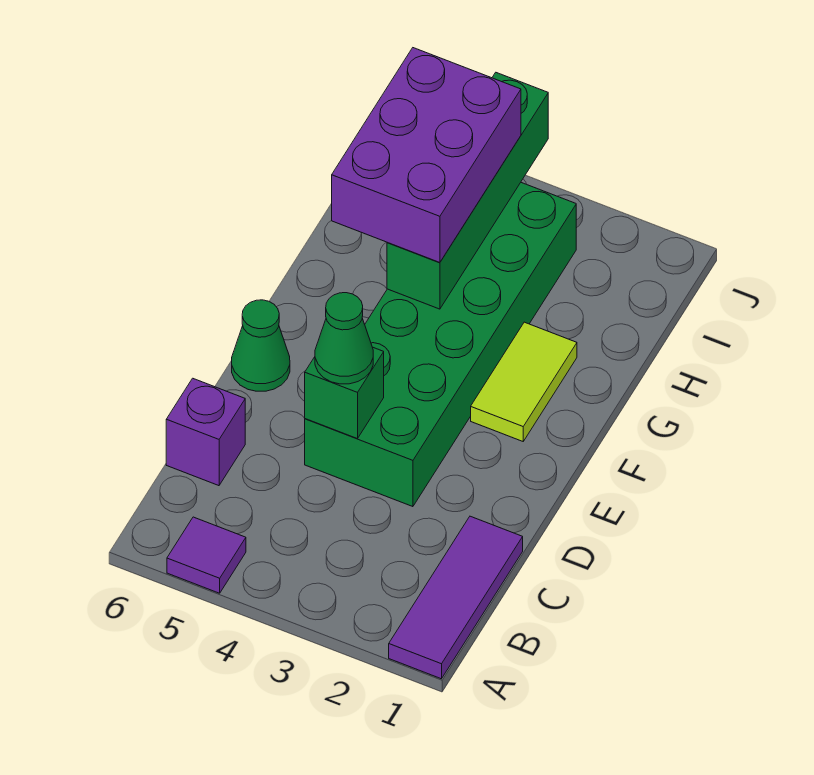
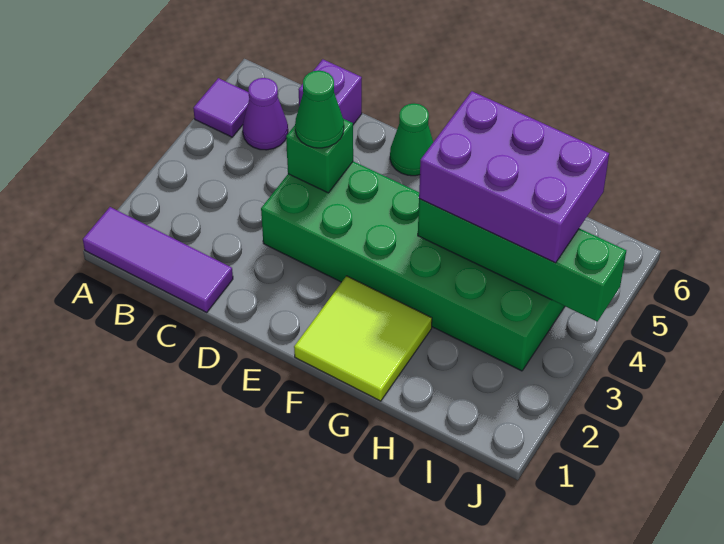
none -> purple cone B5 level 1
lime tile F2:G2 level 1 -> lime tile F1:G2 level 1

